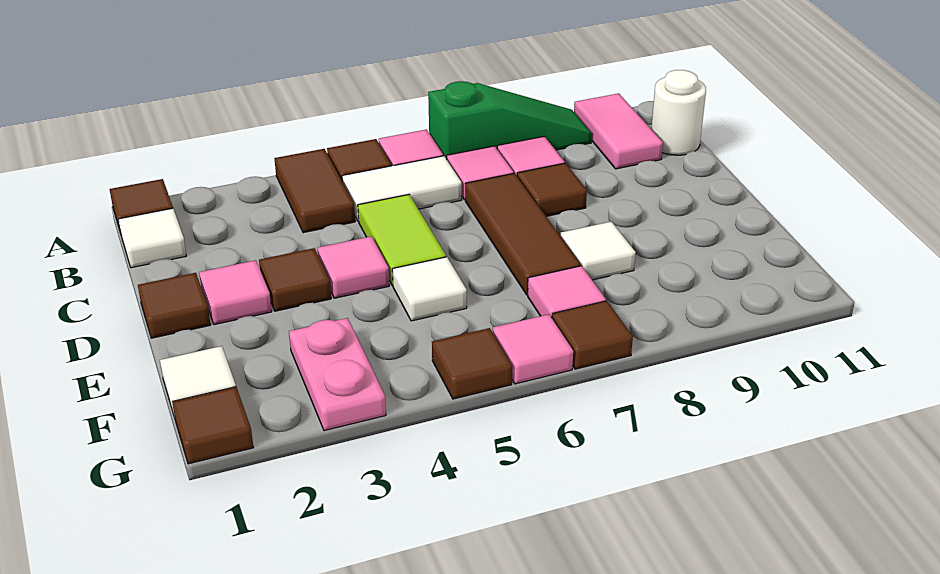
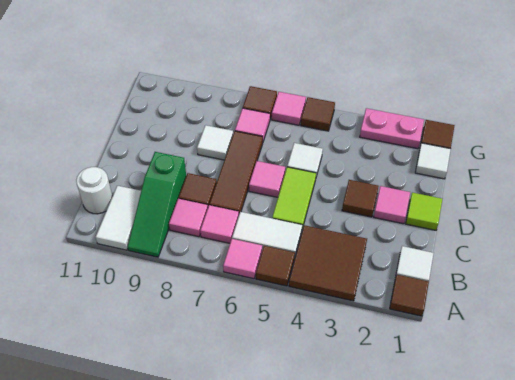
brown tile A4:B4 level 1 -> brown tile A3:B4 level 1
green slope A7:A9 level 1 top 7 -> green slope A9:C9 level 1 top C
pink tile A10:B10 level 1 -> white tile A10:B10 level 1
brown tile D1 level 1 -> lime tile D1 level 1
pink tile D4 level 1 -> pink tile D6 level 1
pink plate F3:G3 level 1 -> pink plate G2:G3 level 1

